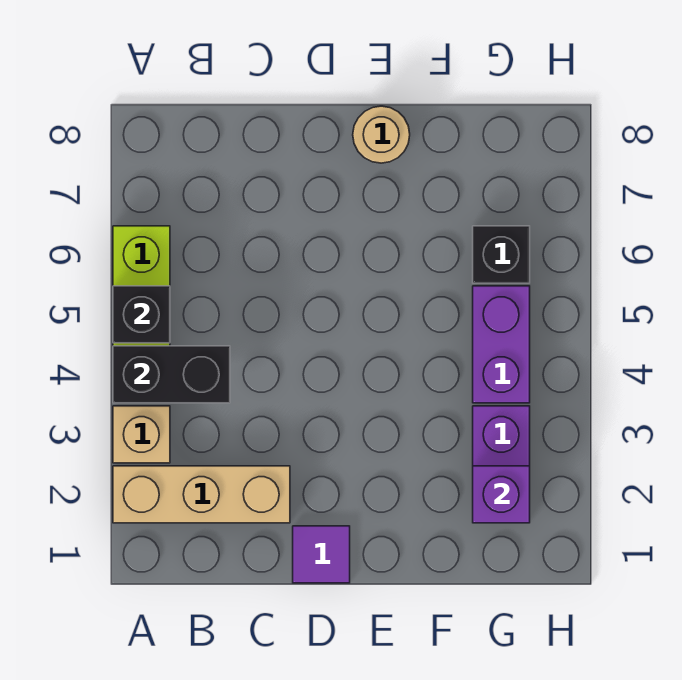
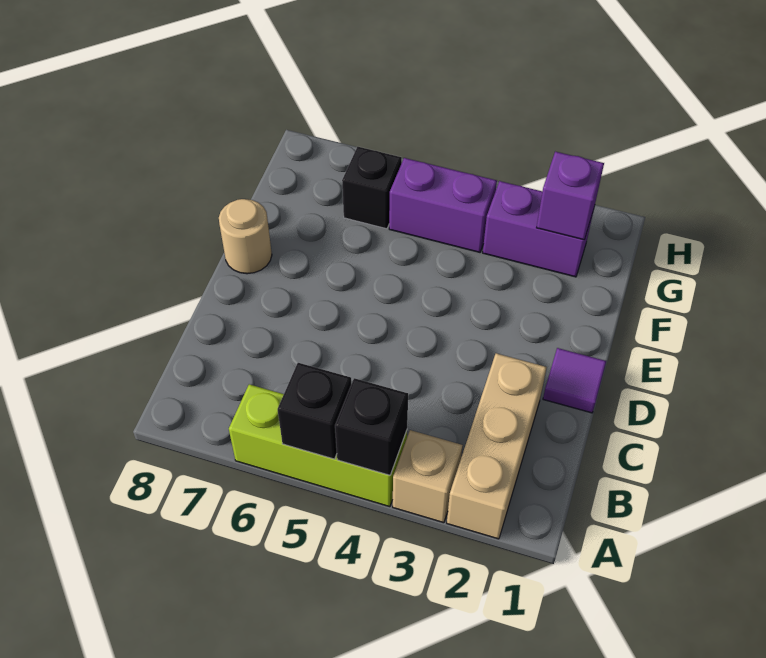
black brick A4:B4 level 2 -> black brick A4 level 2

